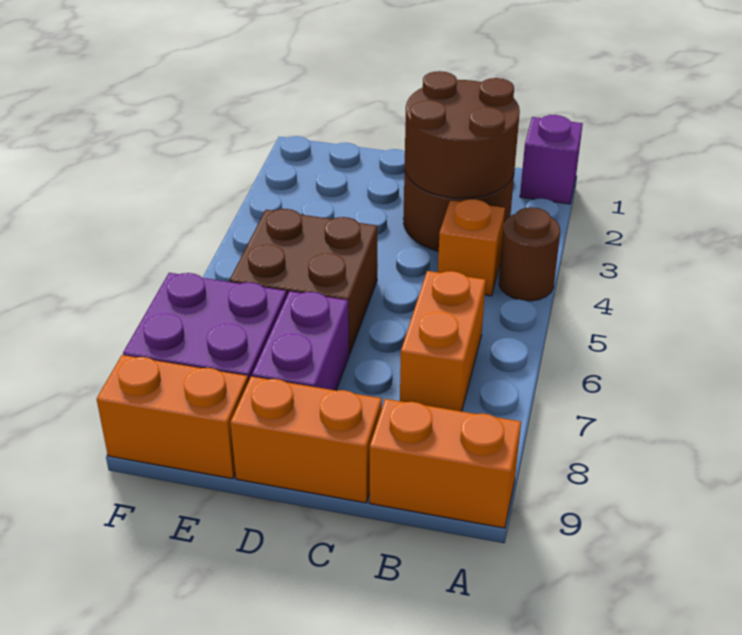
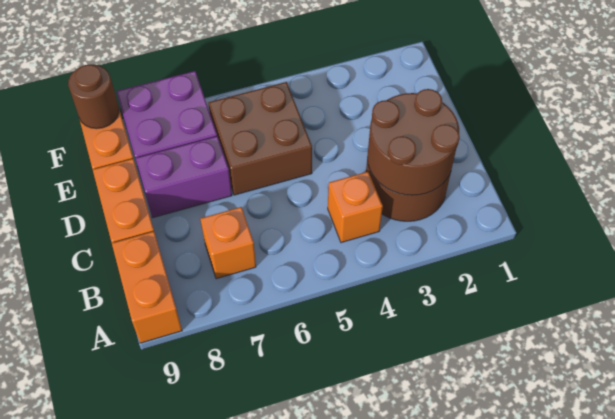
purple brick A1 level 1 -> none
brown round brick A4 level 1 -> brown round brick F9 level 2
orange brick B6:B7 level 1 -> orange brick B7 level 1

